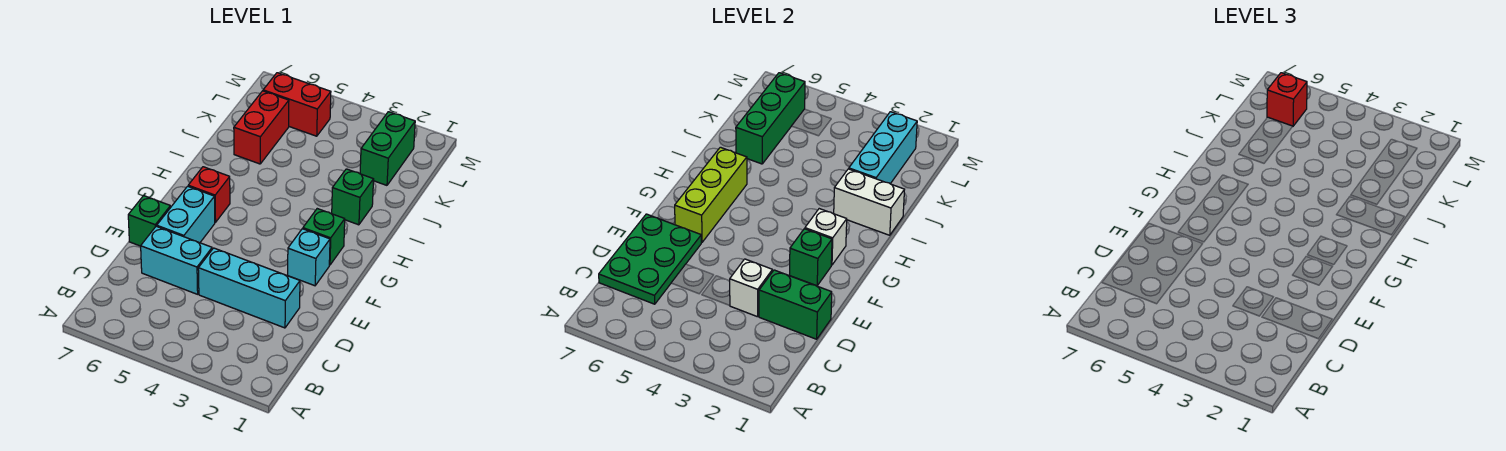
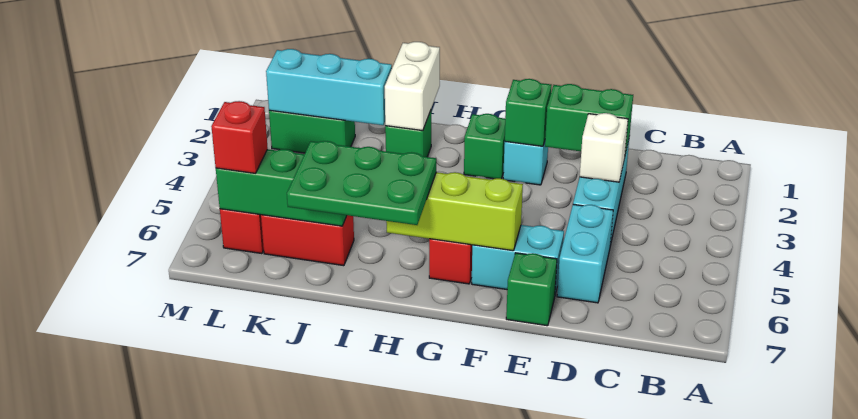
green plate C6:E7 level 2 -> green plate H6:J7 level 3
green brick D1:D2 level 2 -> green brick D2:E2 level 2
white brick G2 level 2 -> none

